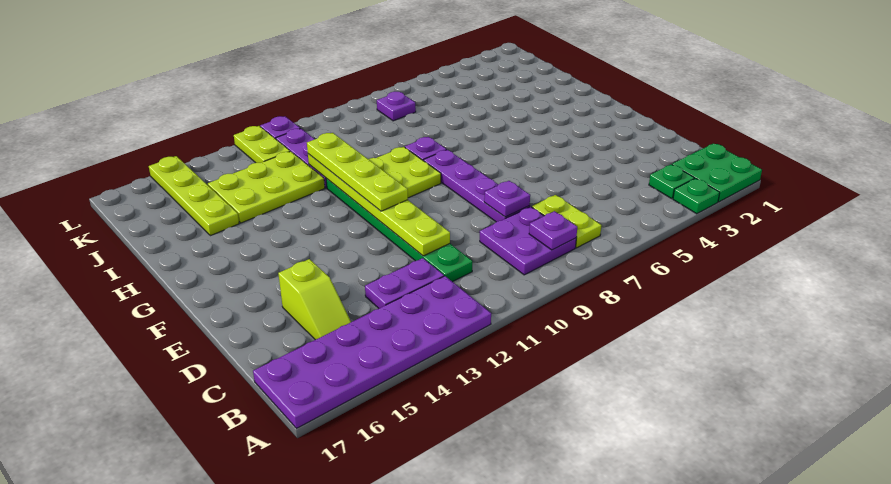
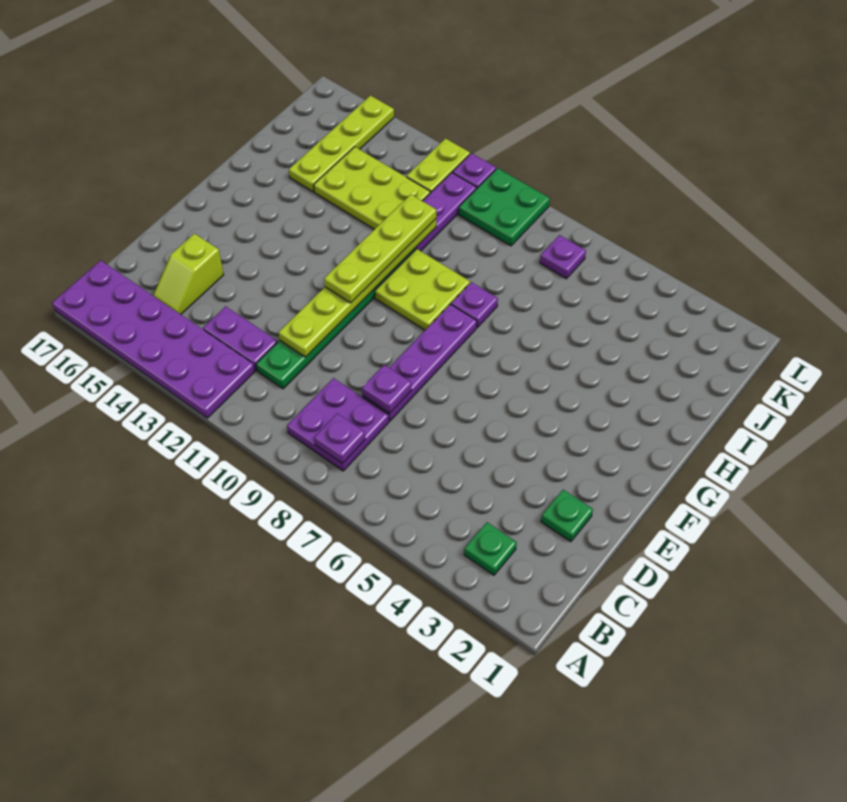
green plate A1:B2 level 1 -> green plate K9:L10 level 1
green plate A3 level 1 -> green plate D2 level 1
lime plate B7:C7 level 1 -> none

